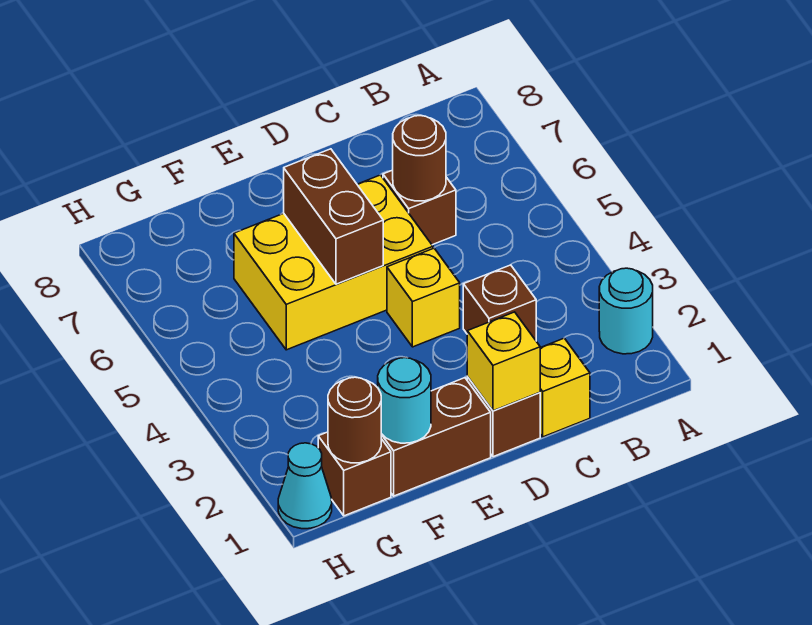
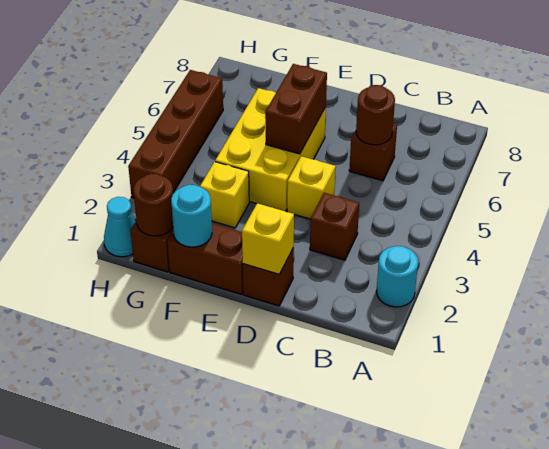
yellow brick C1 level 1 -> yellow brick F3 level 1
yellow brick D5:F6 level 1 -> yellow brick E4:F6 level 1
none -> brown brick H3:H6 level 1

